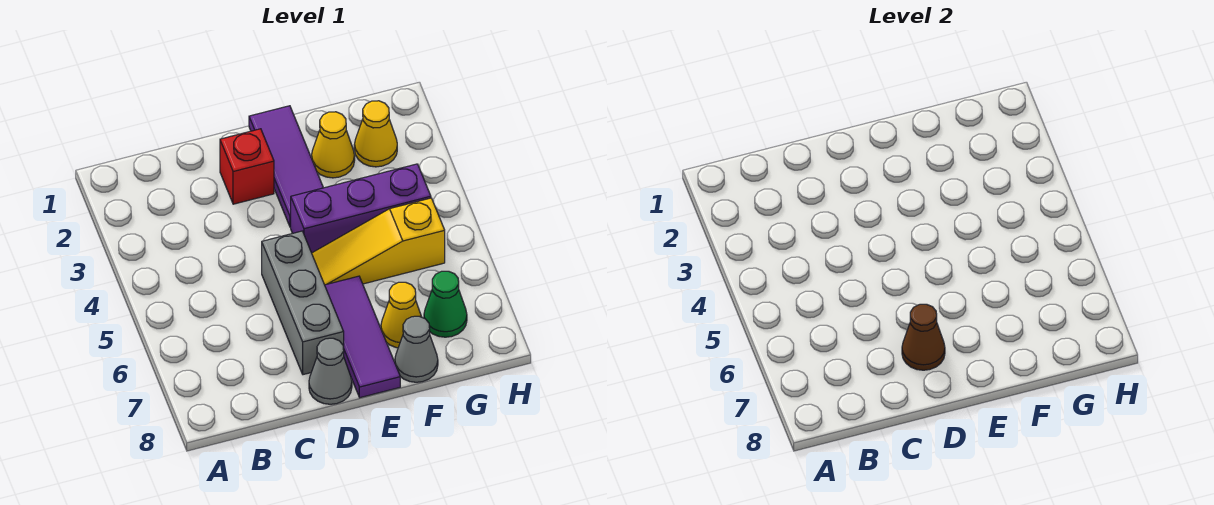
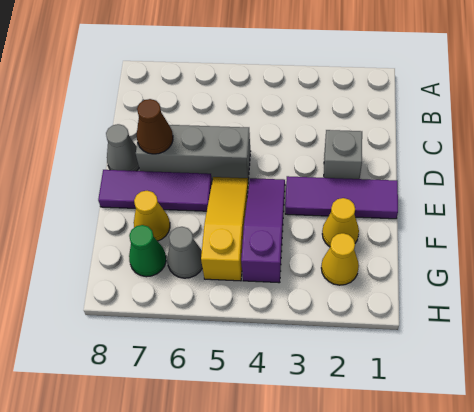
red brick D2 level 1 -> grey brick D2 level 1
purple brick E4:G4 level 1 -> purple slope E4:G4 level 1 top G
grey cone F8 level 1 -> grey cone G6 level 1

